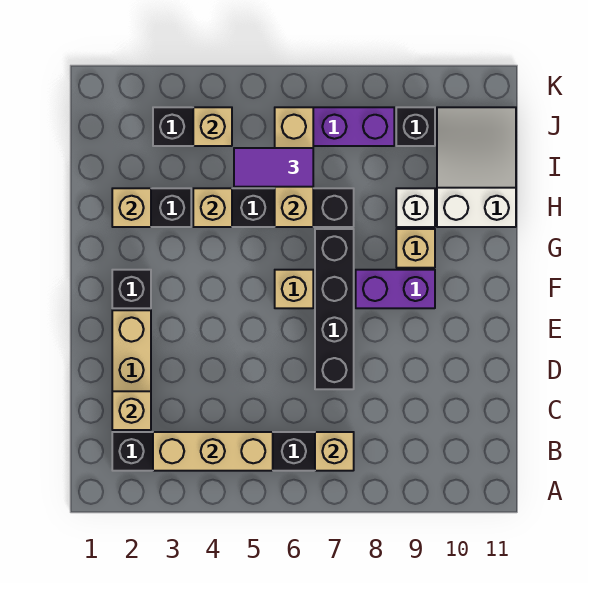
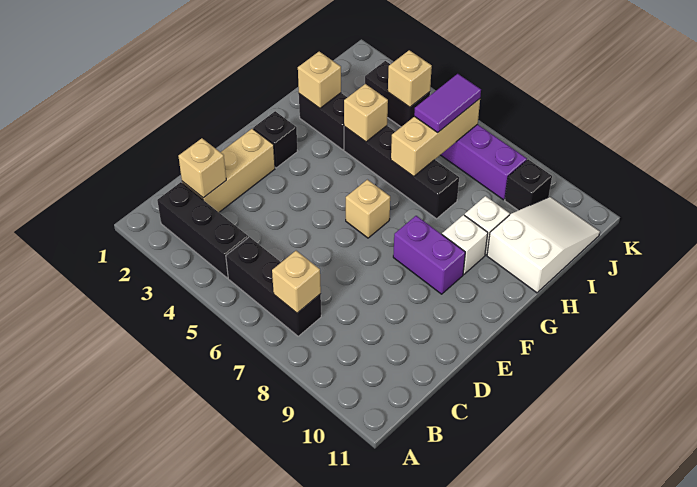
tan brick B3:B5 level 2 -> none
black brick D7:G7 level 1 -> none
tan brick G9 level 1 -> white brick G9 level 1
purple tile I5:I6 level 3 -> purple tile I6:J6 level 3

